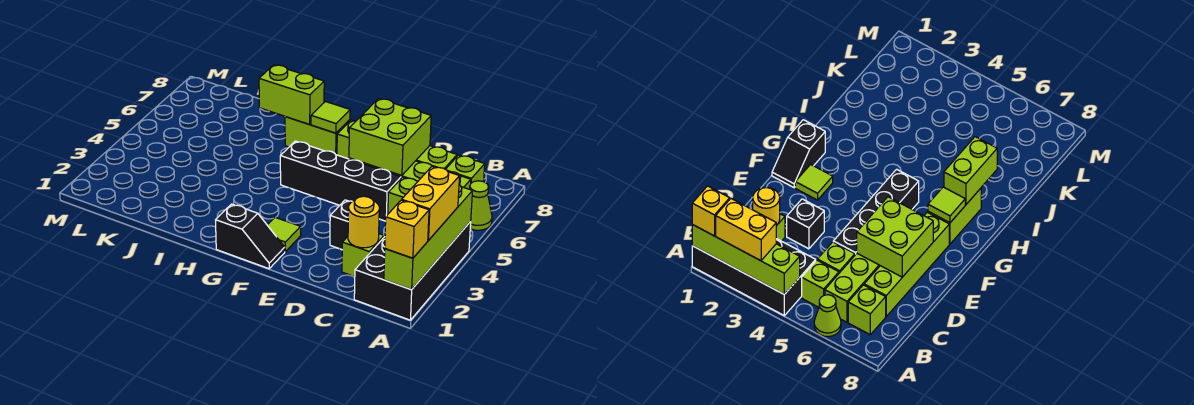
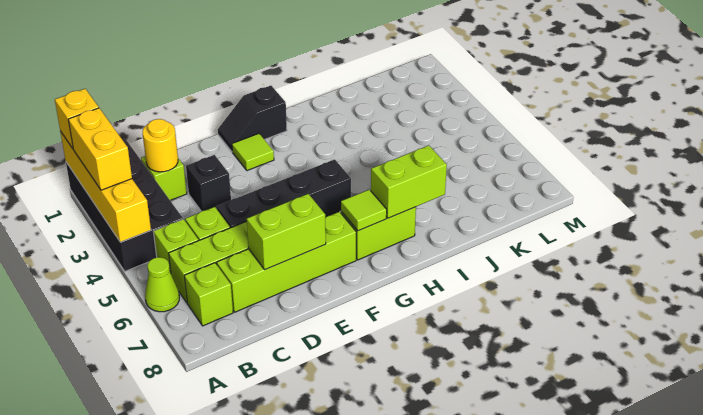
lime brick A1:A4 level 2 -> yellow brick A1:A4 level 2
lime brick D6:E7 level 2 -> lime brick D7:E7 level 2

